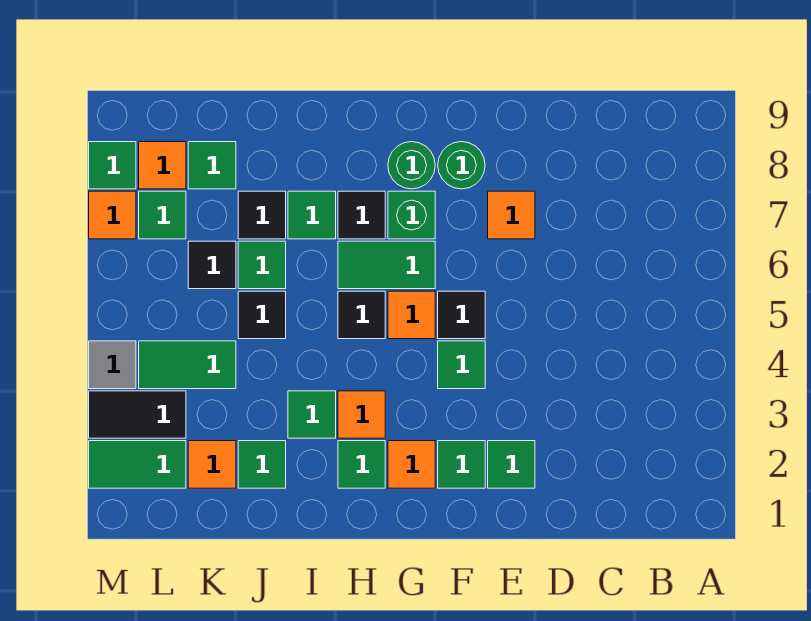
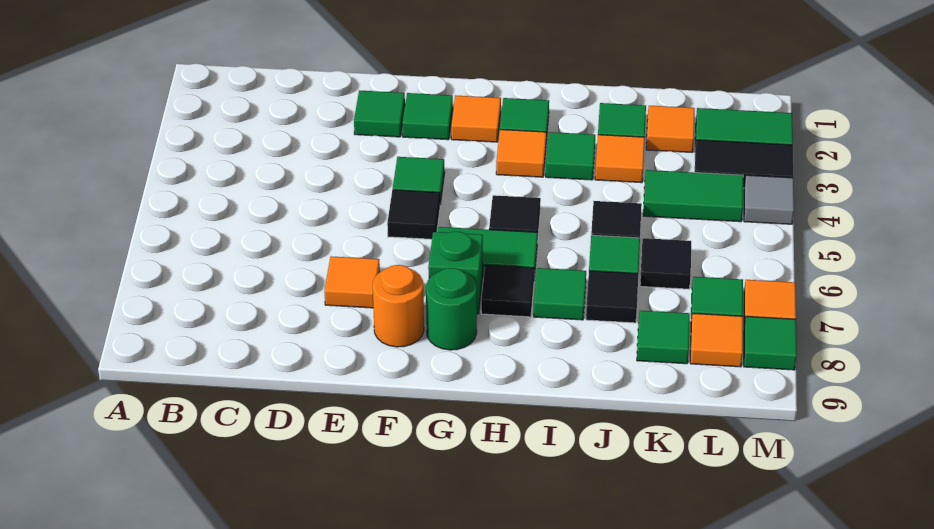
green round brick F8 level 1 -> orange round brick F8 level 1
orange tile G5 level 1 -> orange tile J3 level 1

